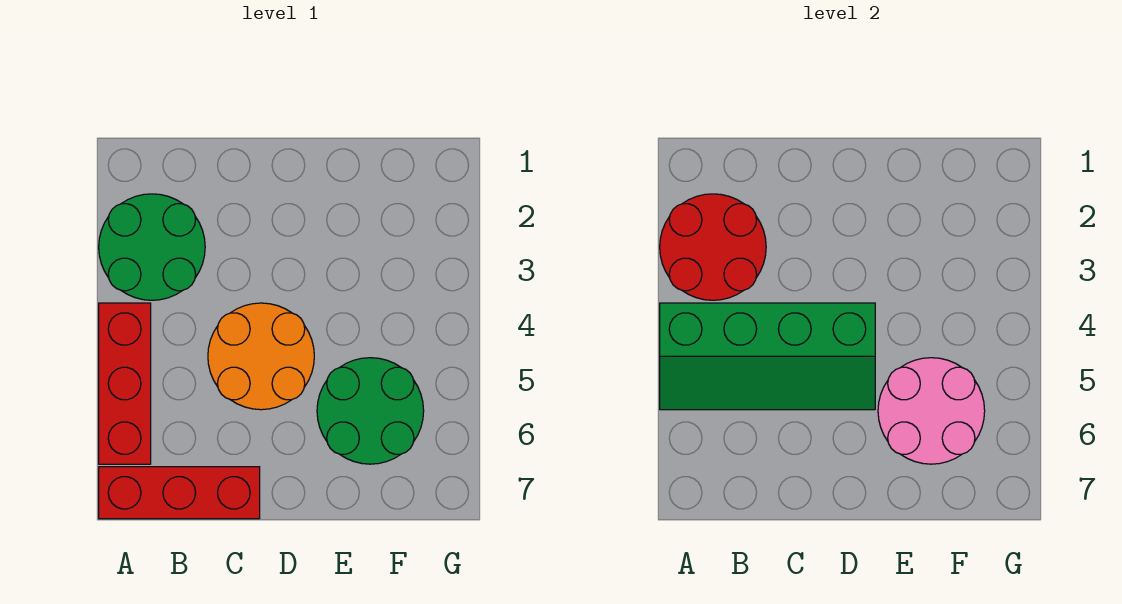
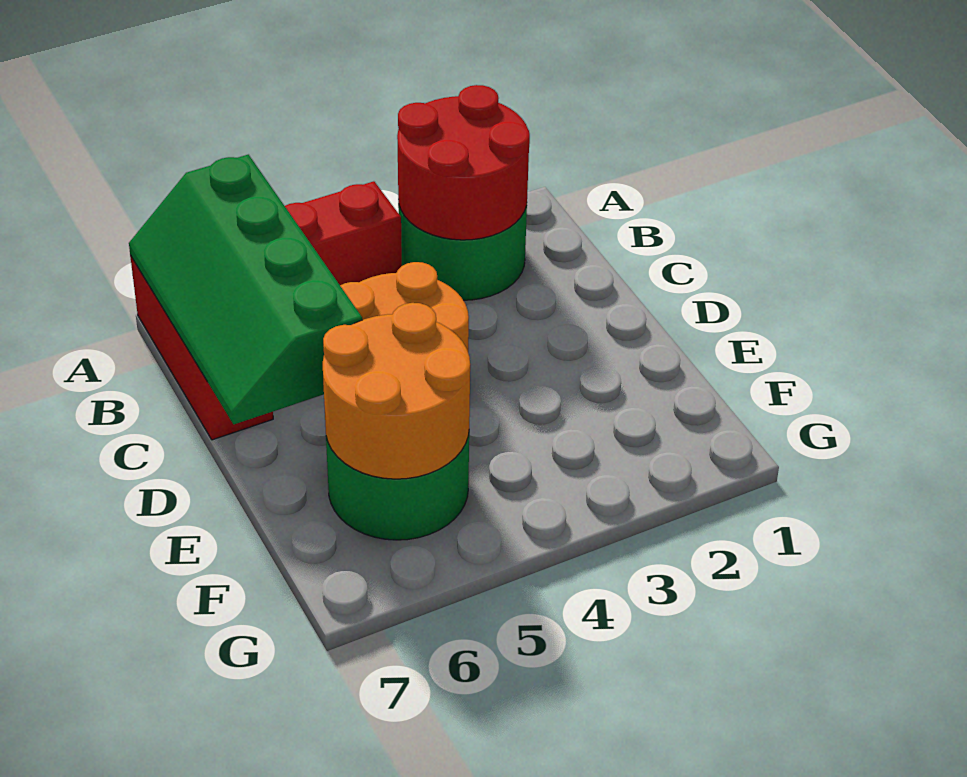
green slope A4:D5 level 2 top 4 -> green slope A6:D7 level 2 top 6
pink round brick E5:F6 level 2 -> orange round brick E5:F6 level 2

